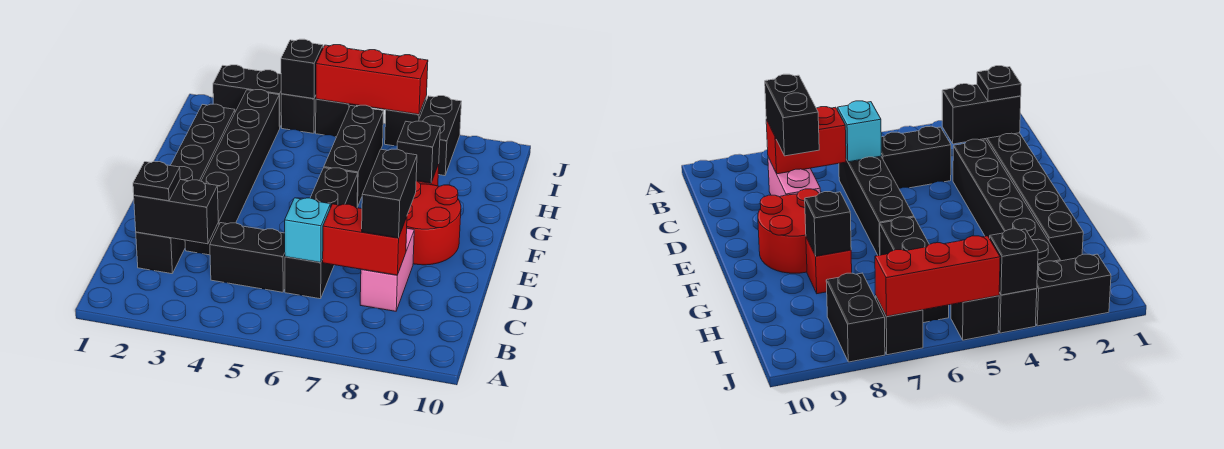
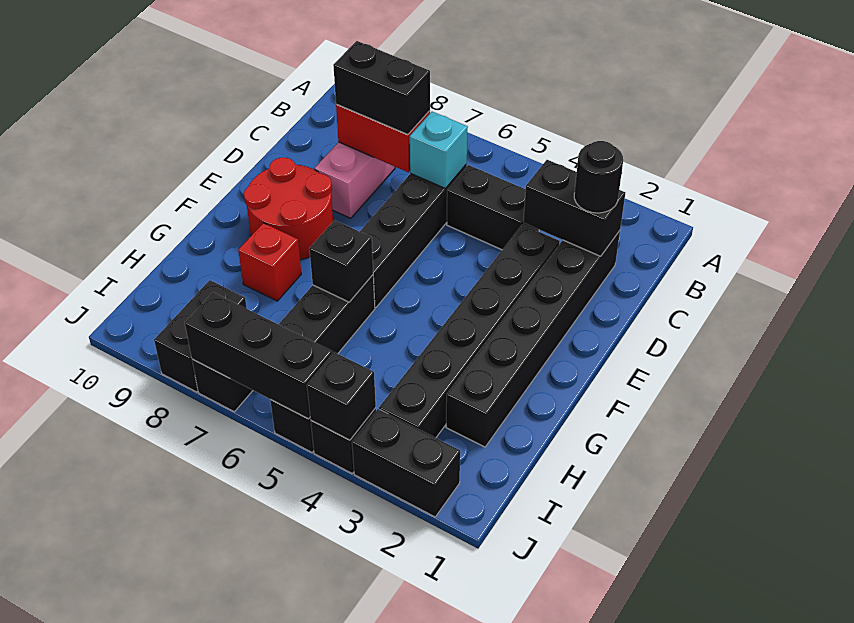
black plate C2 level 3 -> black round brick C2 level 3
black brick C8:D8 level 3 -> black brick C7:C8 level 3
black brick G8 level 2 -> black brick G6 level 2
red brick J5:J7 level 2 -> black brick J5:J7 level 2

